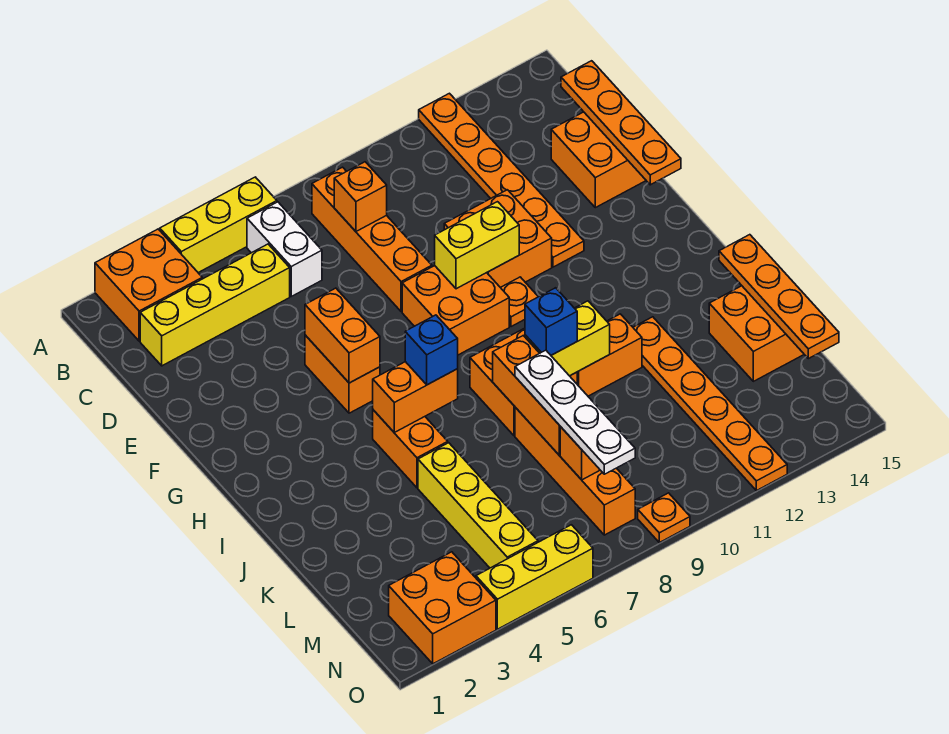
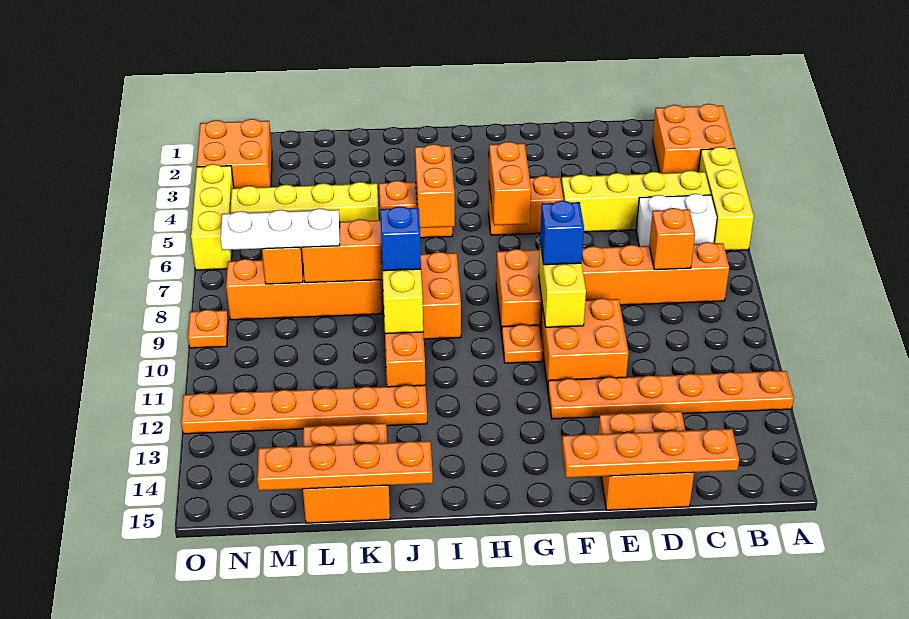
yellow brick C2:C5 level 1 -> yellow brick B5:E5 level 1
orange brick F5:G5 level 2 -> orange brick G5:G6 level 2
blue brick I6 level 3 -> blue brick F9 level 3
white plate K8:N8 level 3 -> white plate L8:N8 level 3

